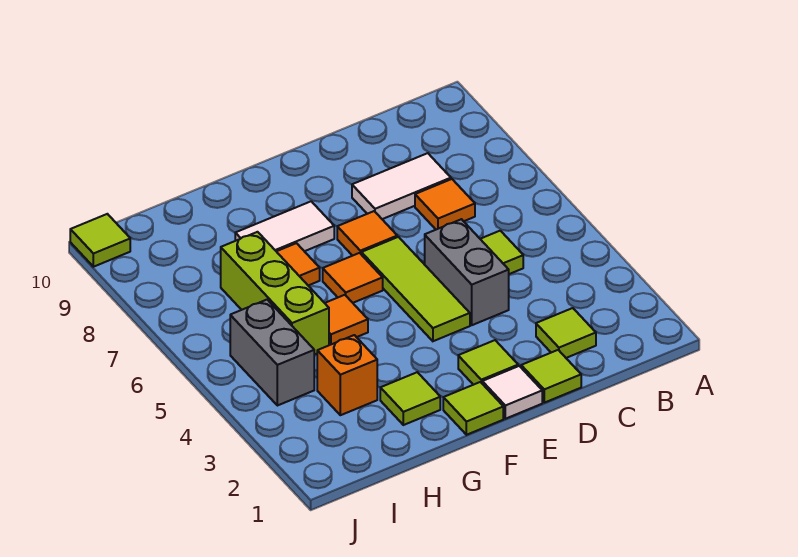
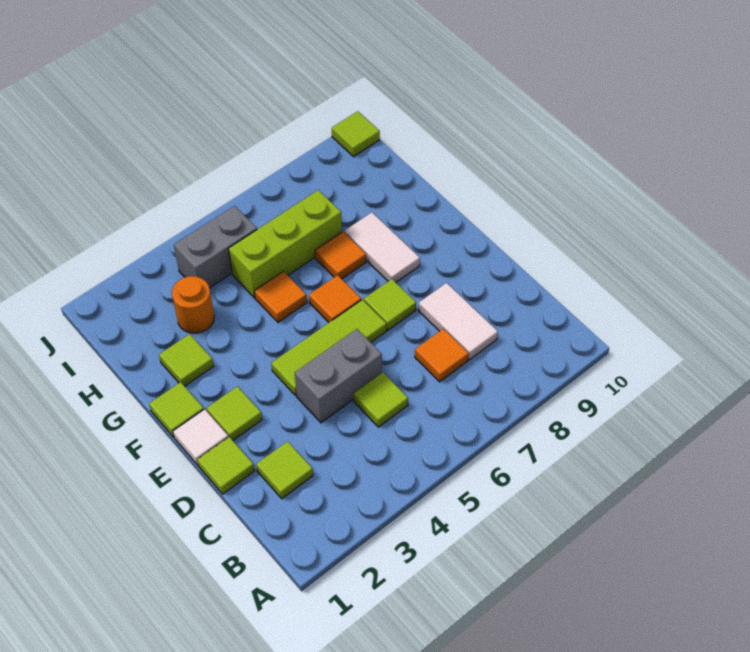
orange tile E7 level 1 -> lime tile E7 level 1
orange brick H3 level 1 -> orange round brick H3 level 1

